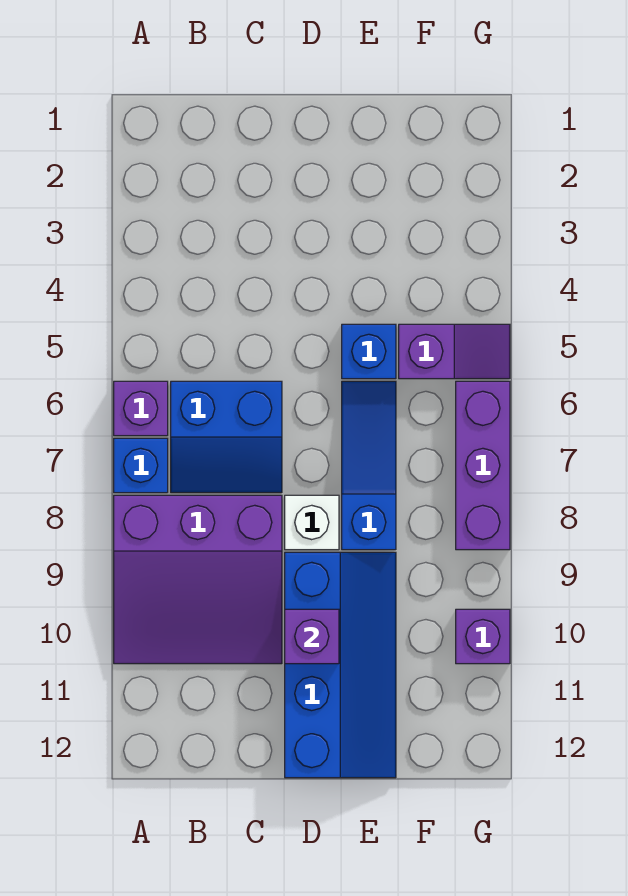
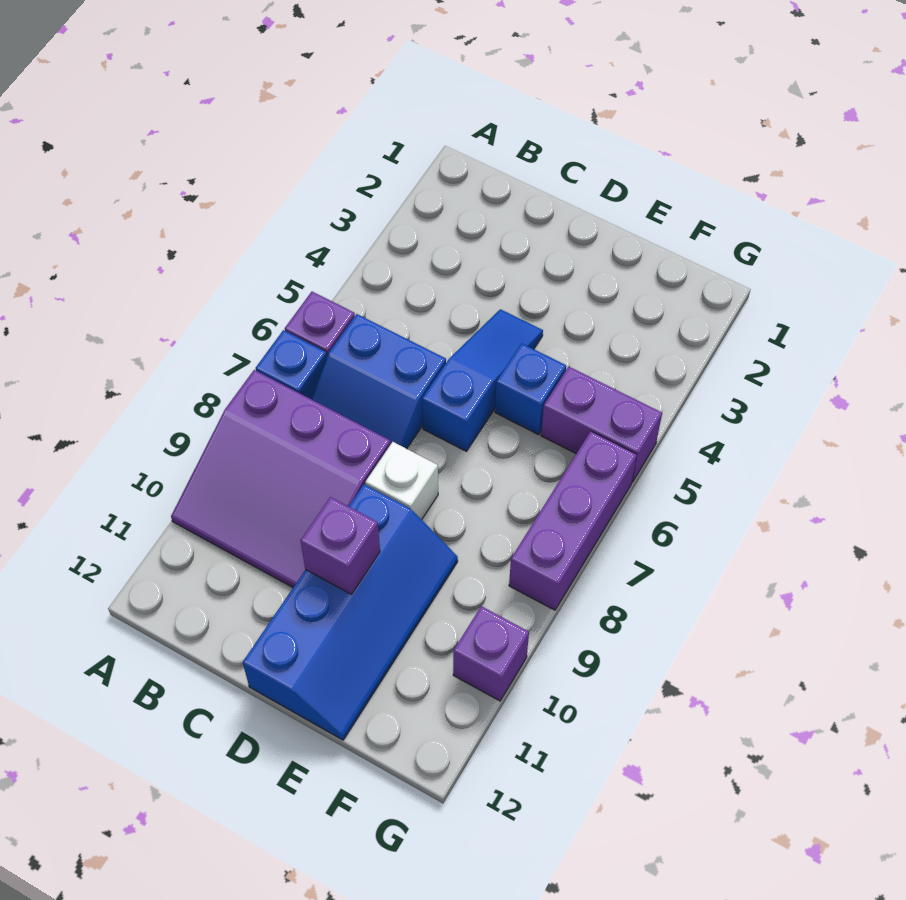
blue slope E6:E8 level 1 top 8 -> blue slope D4:D6 level 1 top 6
purple slope F5:G5 level 1 top F -> purple brick F5:G5 level 1

